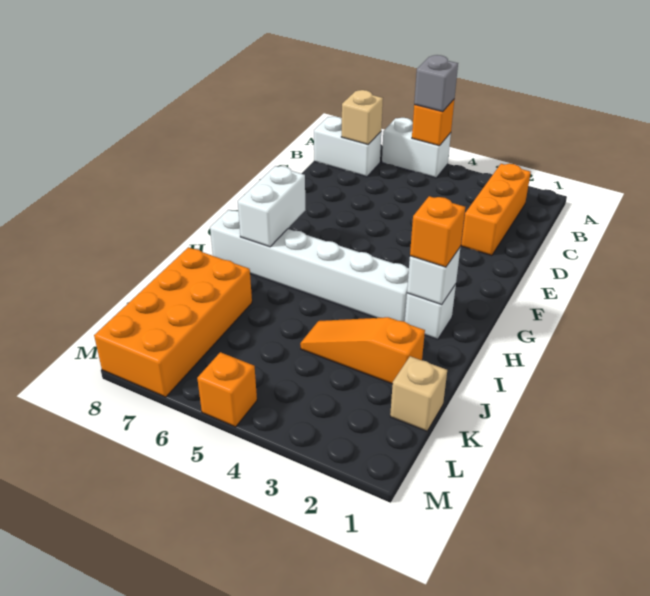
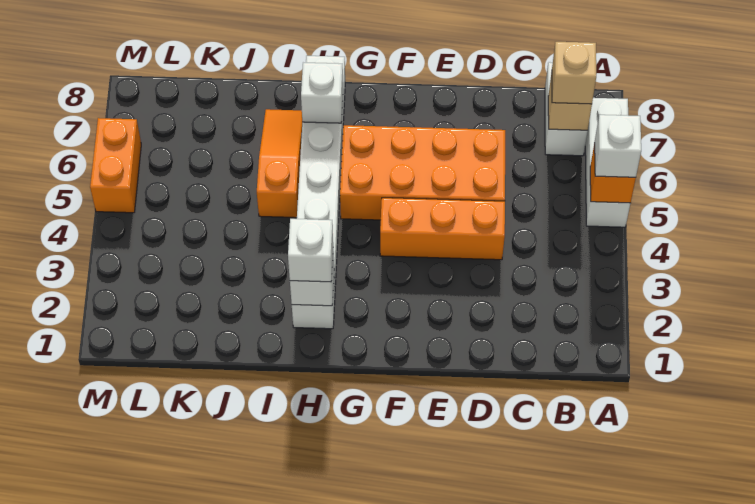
white brick A5:A6 level 1 -> white brick A5:A7 level 1
grey brick A5 level 3 -> white brick A5 level 3
orange brick B2:D2 level 1 -> orange brick D4:F4 level 1
white brick G7:H7 level 2 -> white brick H7 level 2
orange brick H2 level 3 -> white brick H2 level 3
orange slope J2:J4 level 1 top 2 -> orange slope I5:I7 level 1 top 5
orange brick J7:M8 level 1 -> orange brick D5:G6 level 1
tan brick K1 level 1 -> tan brick B7 level 3
orange brick M5 level 1 -> orange brick M5:M6 level 1

